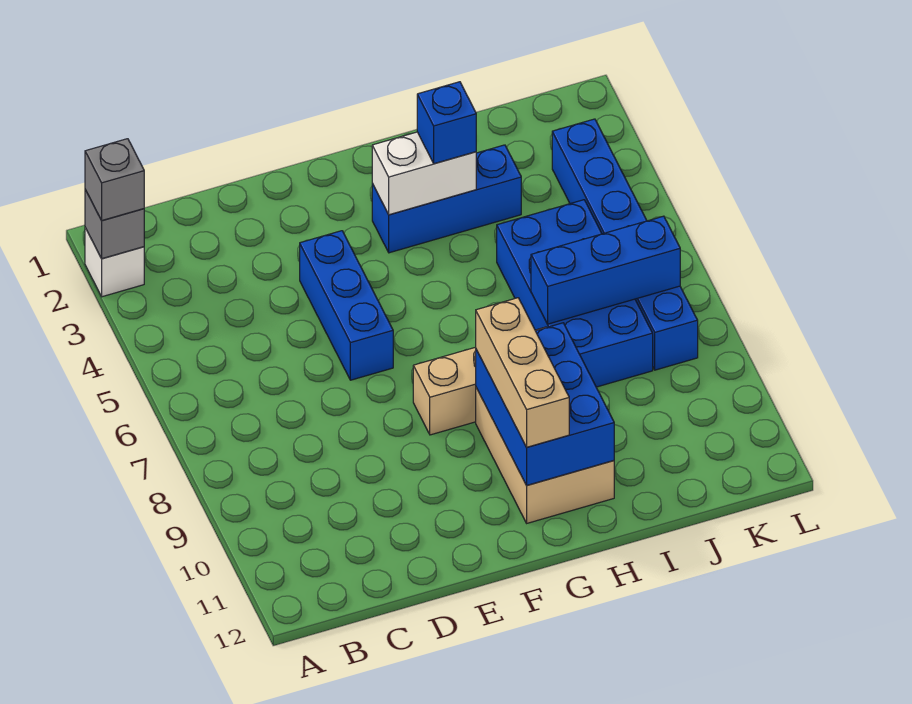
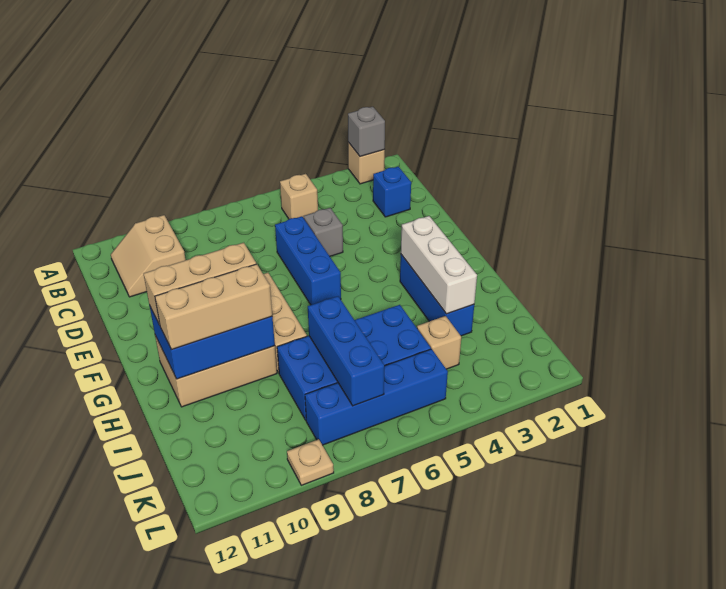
white brick A2 level 1 -> tan brick A2 level 1
grey brick A2 level 3 -> grey brick D5 level 1
none -> tan brick B5 level 1
none -> tan slope B10:C11 level 1 top 10
blue brick E4:E6 level 1 -> blue brick D6:F6 level 1
white brick G3:H3 level 2 -> white brick G3:I3 level 2
blue brick H3 level 3 -> blue brick C2 level 1
none -> tan brick H9:H11 level 3
none -> tan brick J4 level 1
blue brick K3:K8 level 1 -> blue brick K5:K8 level 1
none -> tan plate L9 level 1

